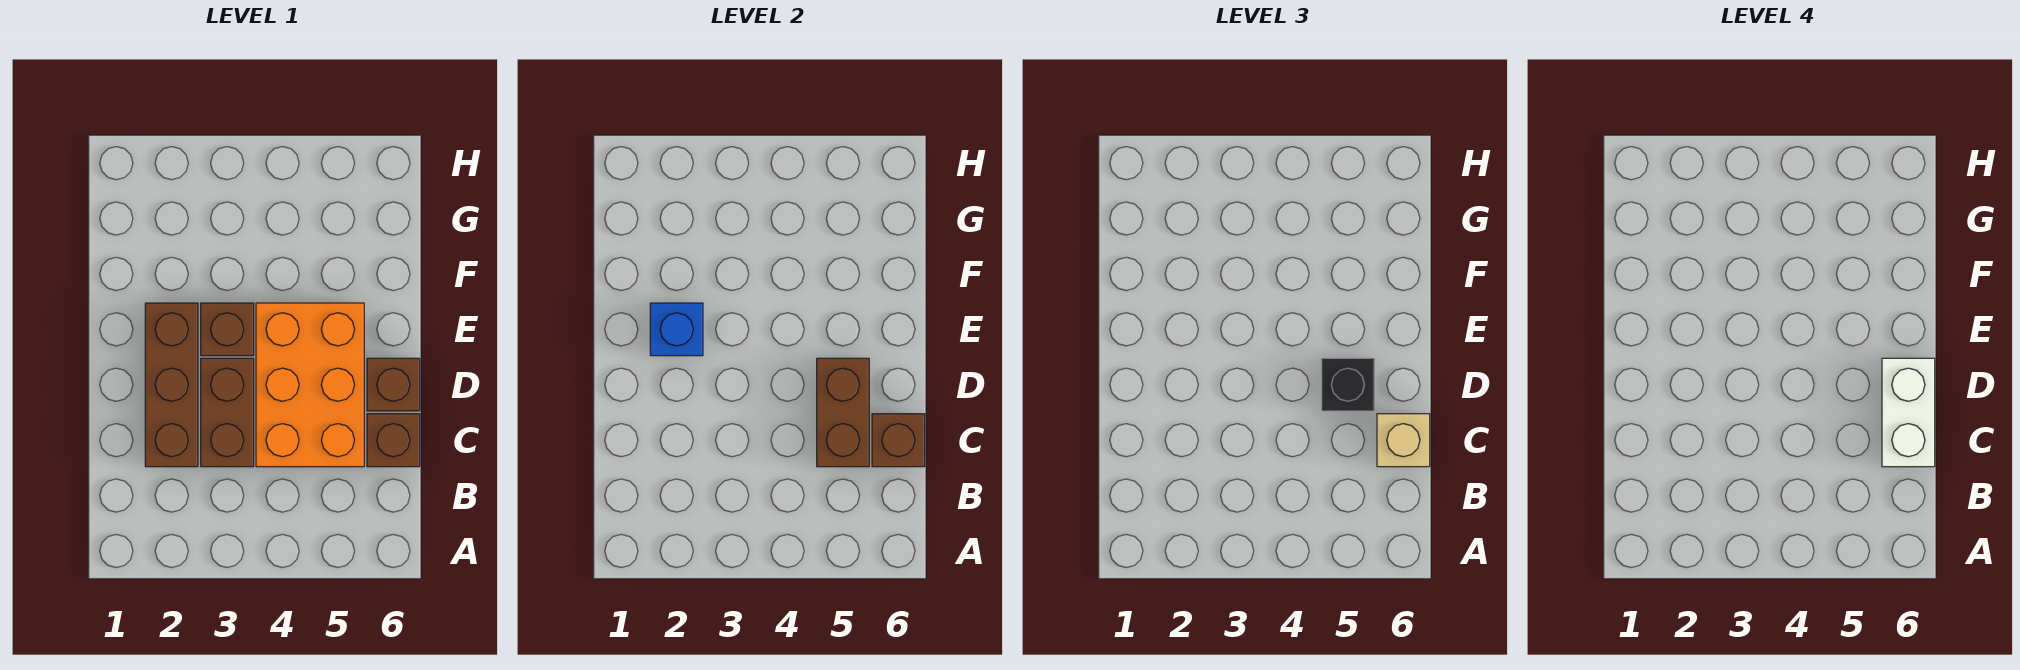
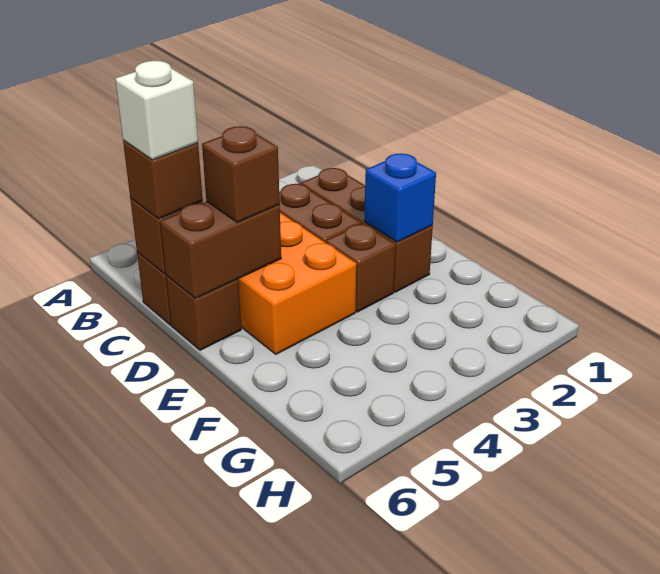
brown brick C5:D5 level 2 -> brown brick D5:D6 level 2
tan brick C6 level 3 -> brown brick C6 level 3
white brick C6:D6 level 4 -> white brick C6 level 4
black brick D5 level 3 -> brown brick D5 level 3

